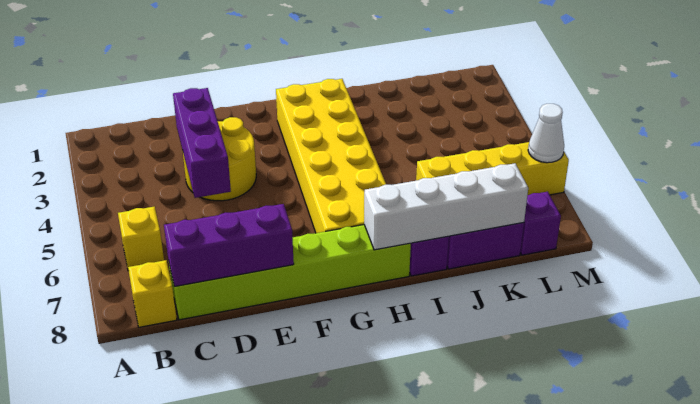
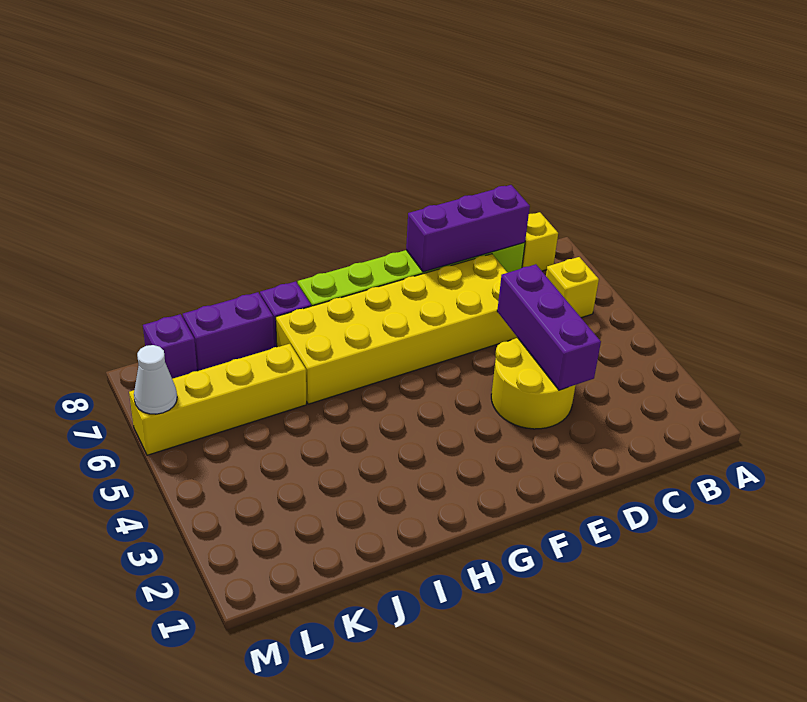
yellow brick G2:H7 level 1 -> yellow brick D6:I7 level 1
white brick H8:K8 level 2 -> none

